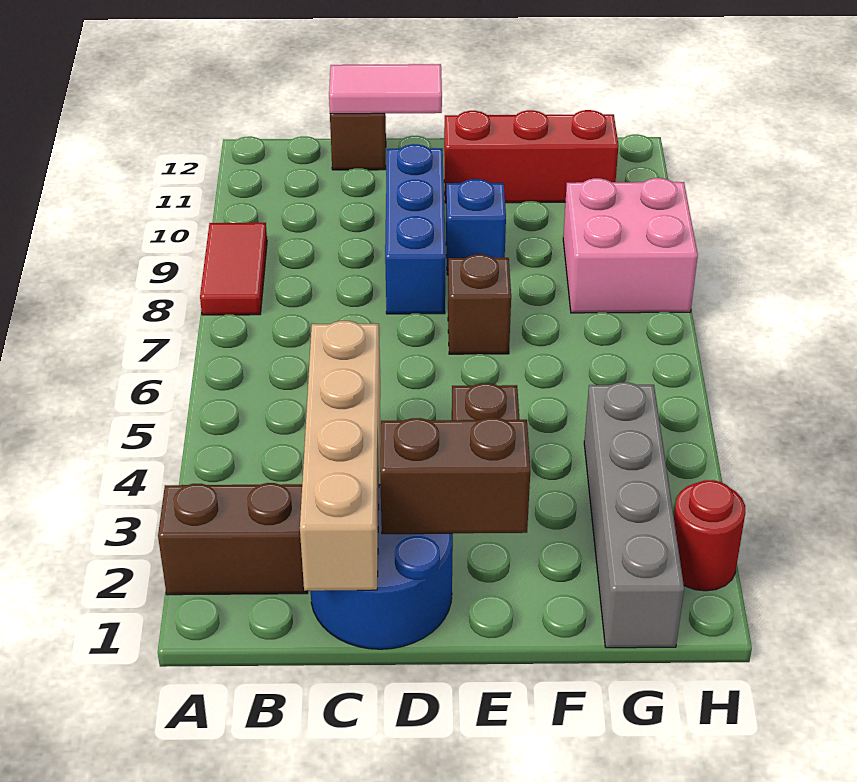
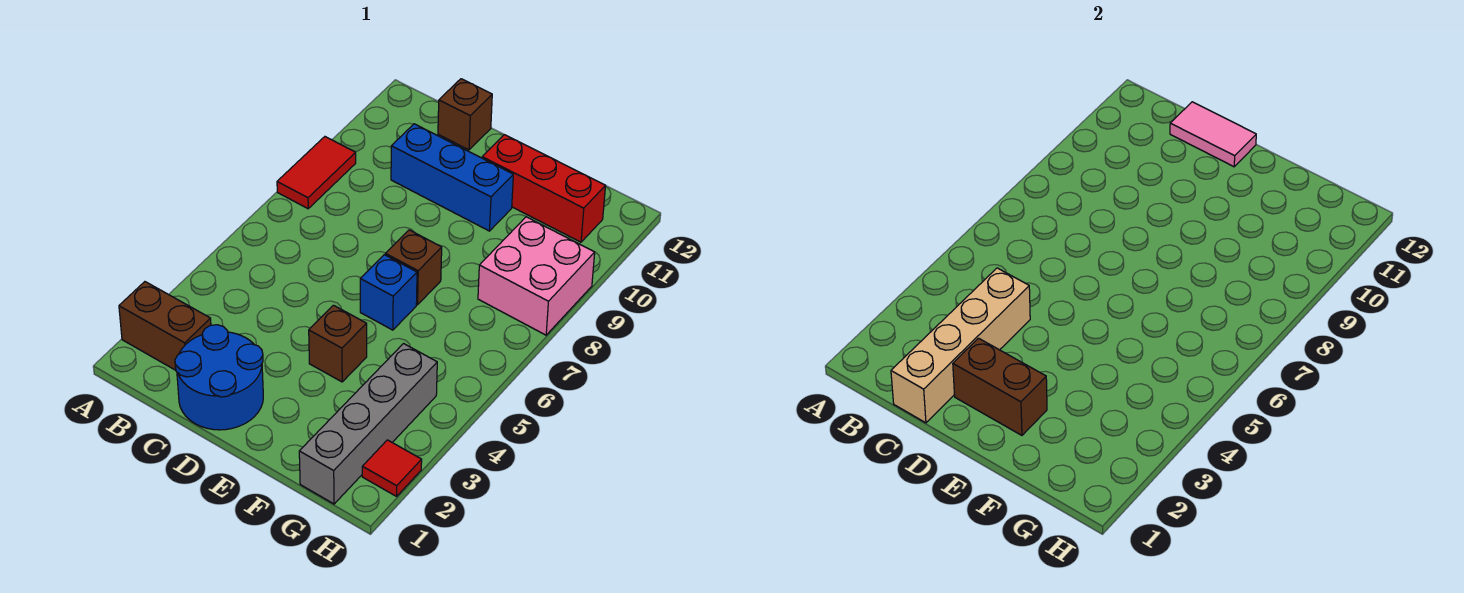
blue brick D8:D10 level 1 -> blue brick C10:E10 level 1
blue brick E9 level 1 -> blue brick E6 level 1
red round brick H2 level 1 -> red tile H2 level 1

